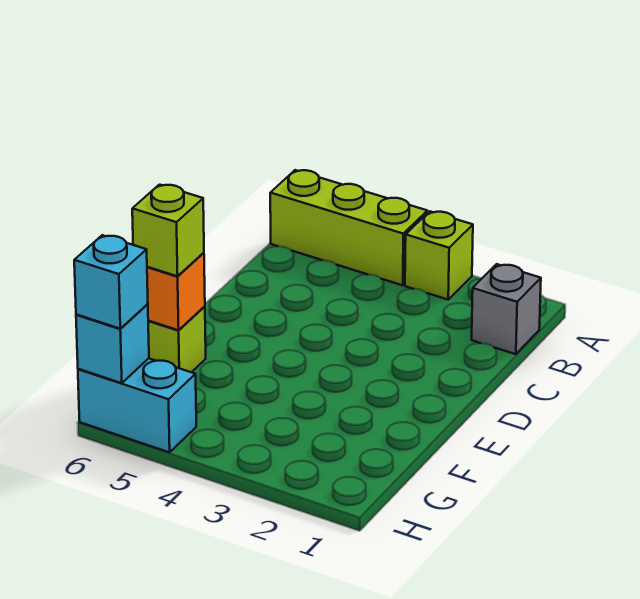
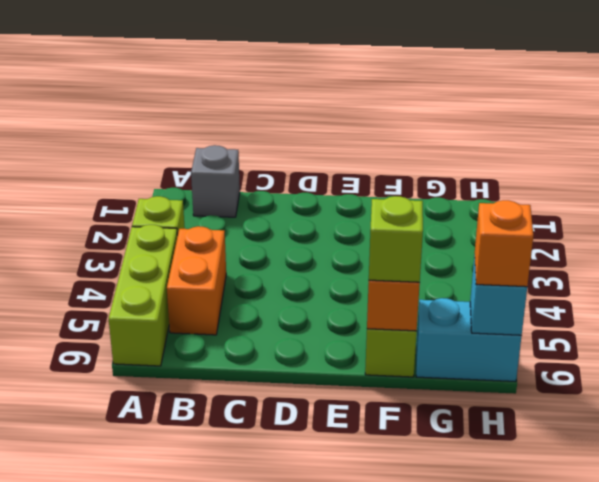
none -> orange brick B4:B5 level 1
cyan brick H5:H6 level 1 -> cyan brick G6:H6 level 1
cyan brick H6 level 3 -> orange brick H6 level 3

